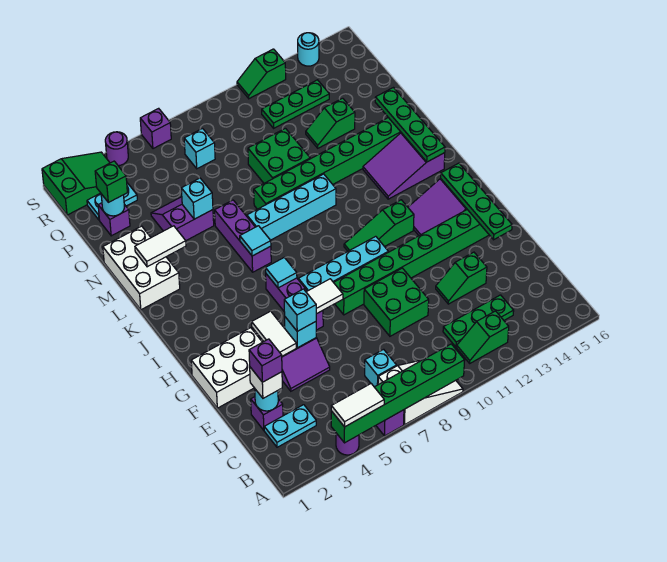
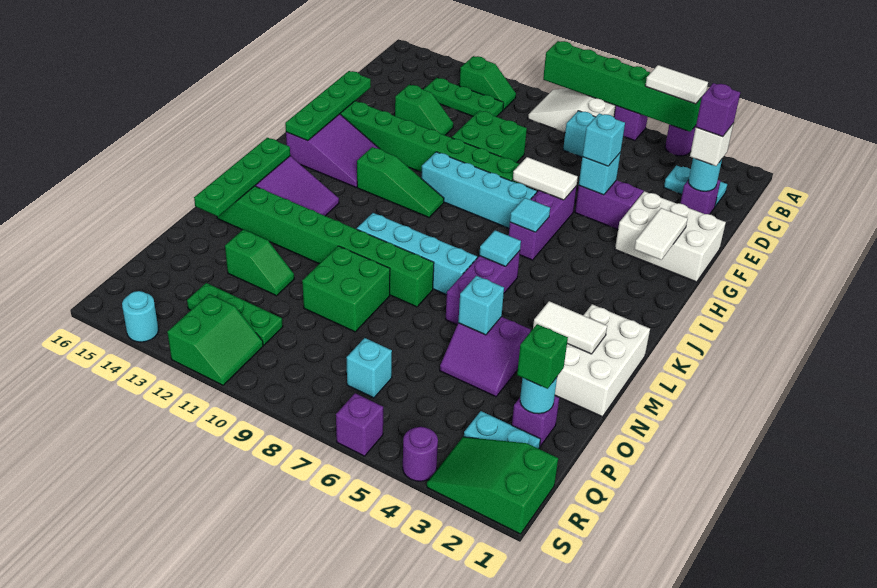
white tile F4:G4 level 2 -> white tile G2:H2 level 2
green slope S11:S12 level 1 top 12 -> green slope R11:S12 level 1 top 12

